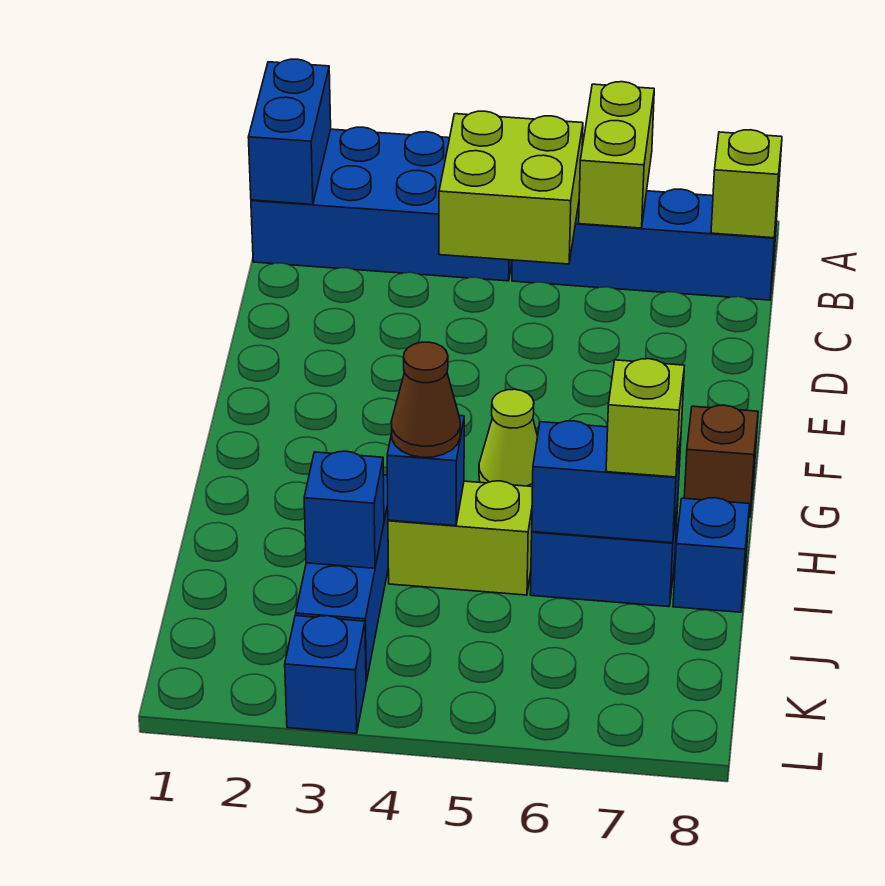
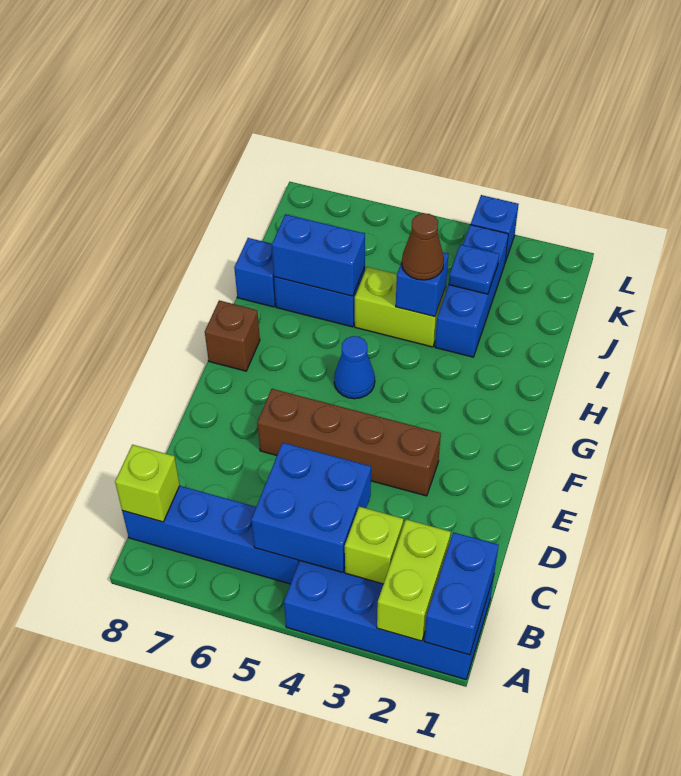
lime brick A6:B6 level 2 -> lime brick A2:B2 level 2
lime brick B4:C5 level 2 -> blue brick B4:C5 level 2
none -> brown brick E3:E6 level 1
lime cone G5 level 1 -> blue cone G5 level 1
lime brick I7 level 3 -> lime brick B3 level 2
blue brick J3 level 2 -> blue plate J3 level 2

